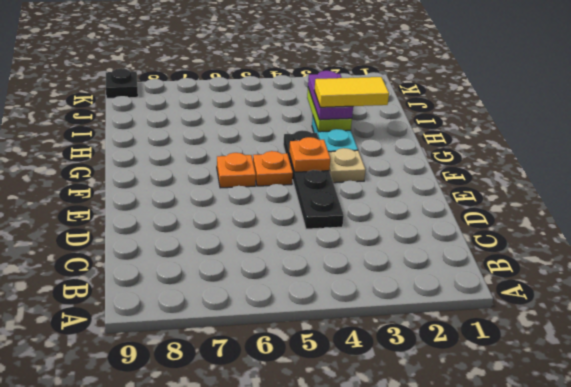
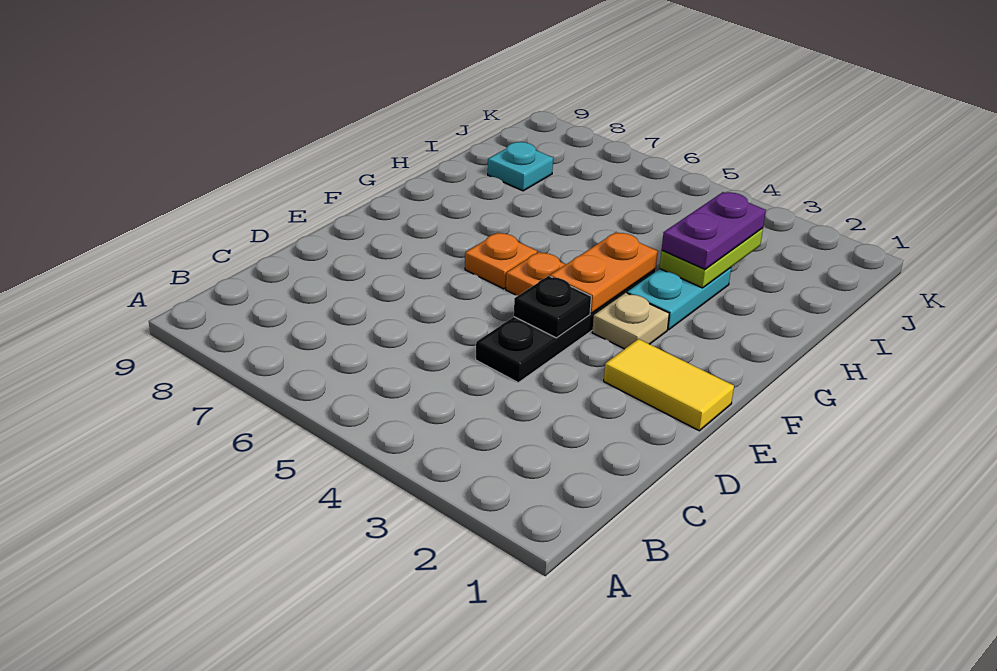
orange plate F4 level 2 -> orange plate F4:G4 level 2
yellow tile H2:H3 level 4 -> yellow tile E1:E2 level 1
none -> cyan plate I8 level 1
black plate K9 level 1 -> black plate E4 level 2

